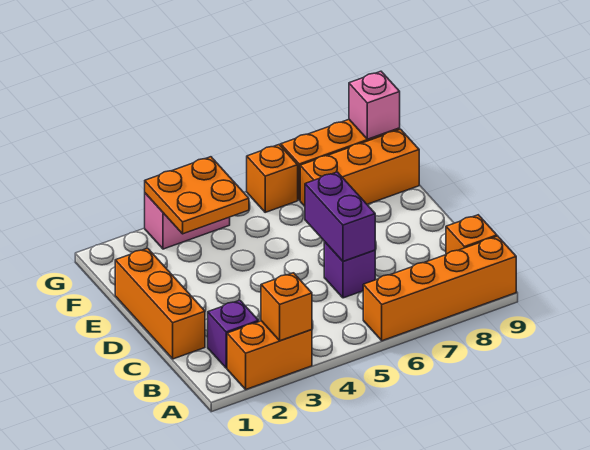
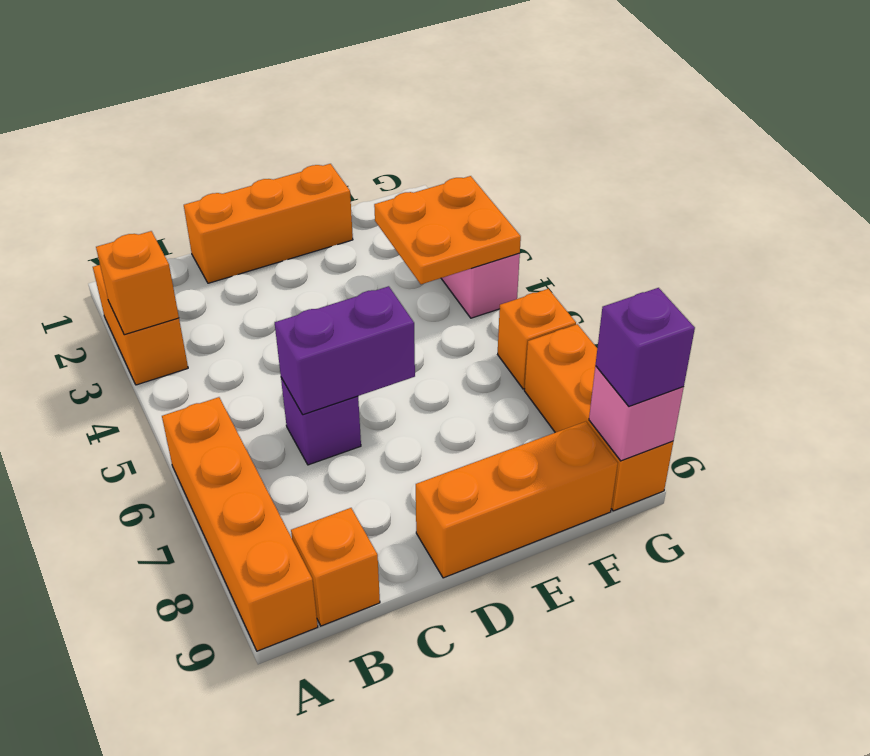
purple brick B2 level 1 -> purple brick G9 level 3
orange brick F7:F9 level 1 -> orange brick D9:F9 level 1

